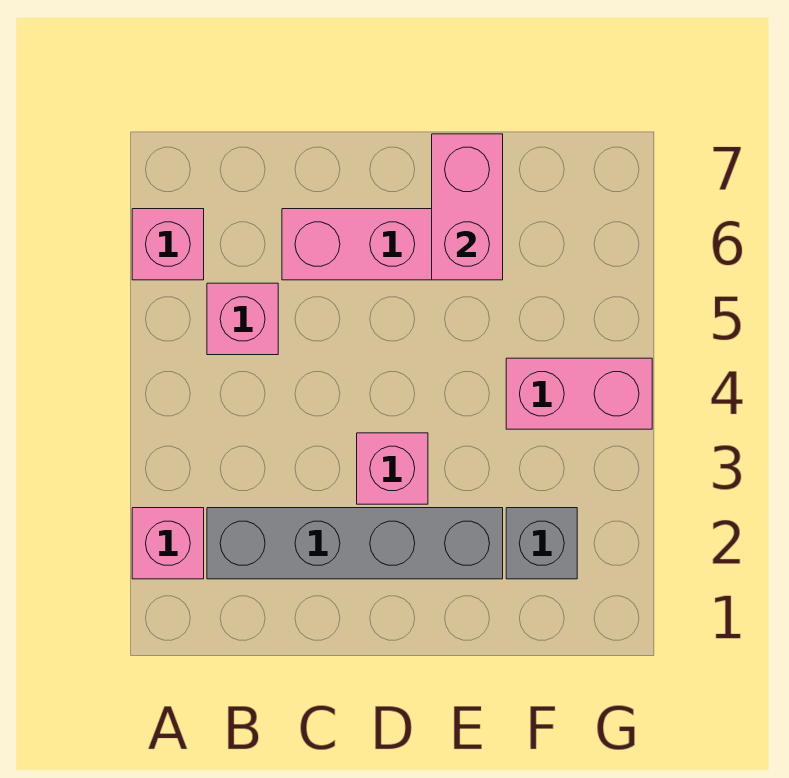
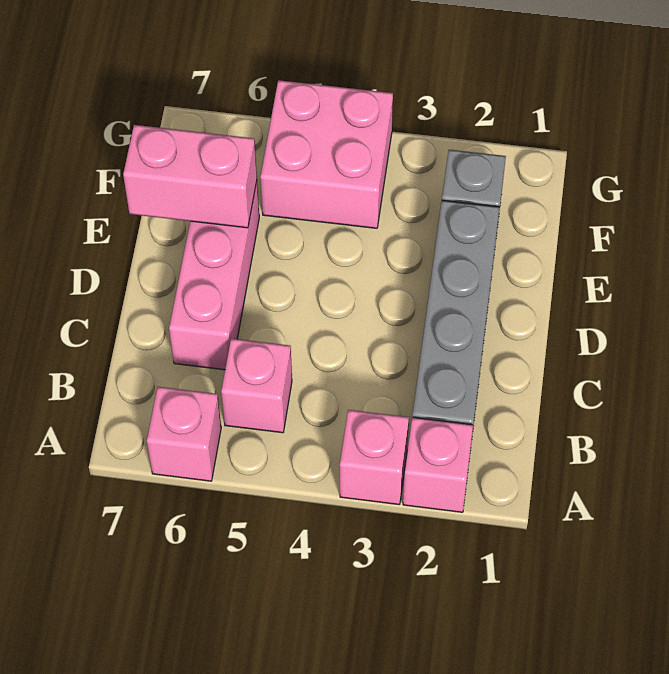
pink brick D3 level 1 -> pink brick A3 level 1
pink brick F4:G4 level 1 -> pink brick F4:G5 level 1

